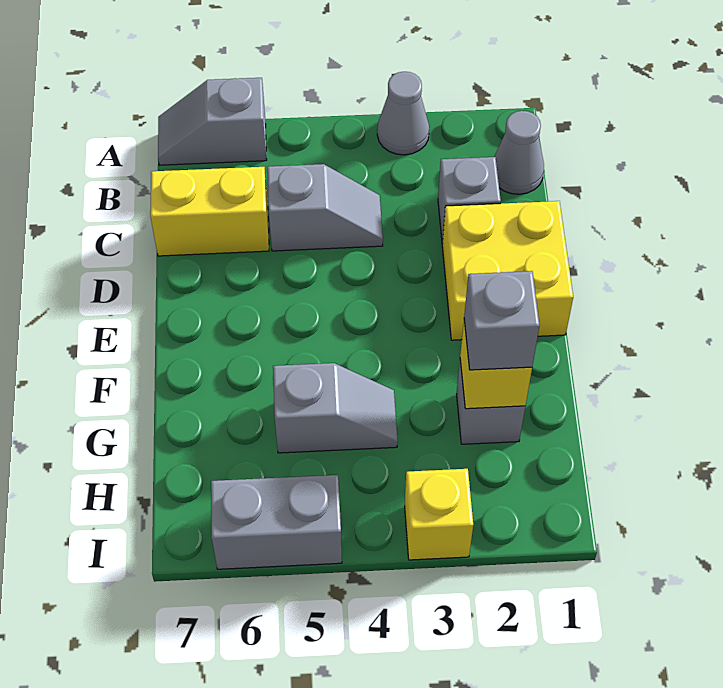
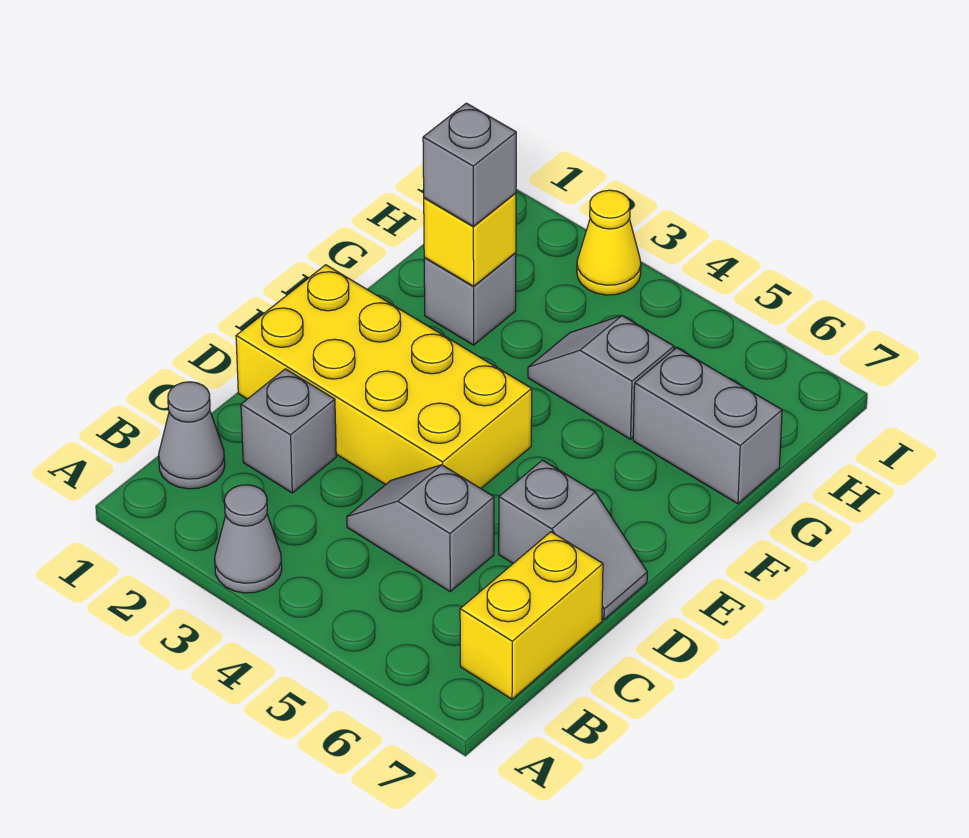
grey slope A6:A7 level 1 top 6 -> grey slope D6:D7 level 1 top 6
yellow brick C6:C7 level 1 -> yellow brick B7:C7 level 1
yellow brick D1:E2 level 1 -> yellow brick D1:E4 level 1
yellow brick I3 level 1 -> yellow cone I3 level 1
grey brick I5:I6 level 1 -> grey brick G6:G7 level 1

